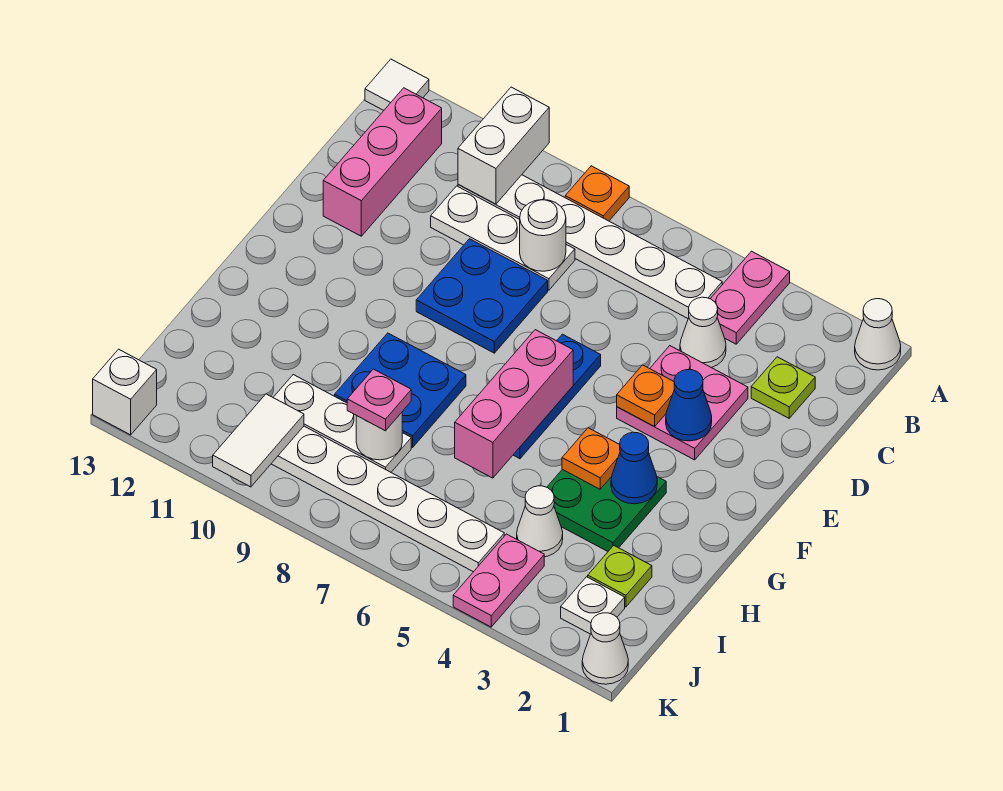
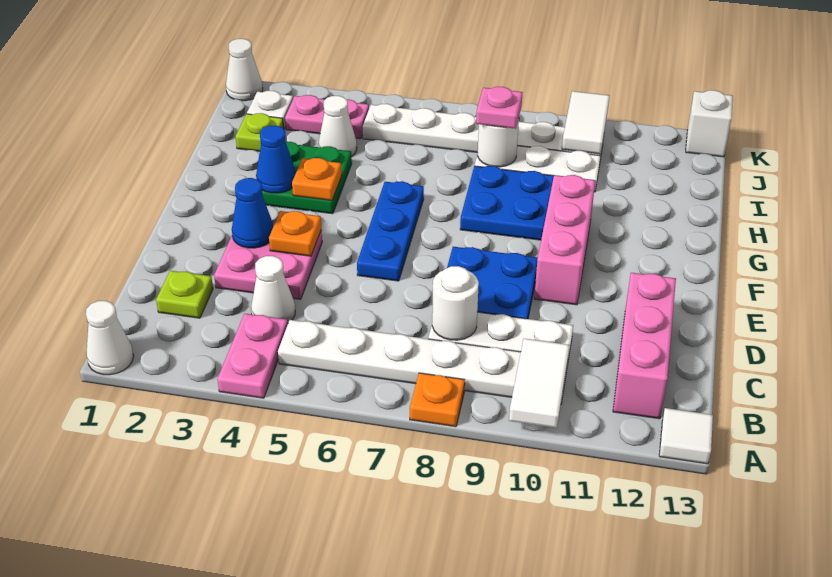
white brick A10:B10 level 2 -> white tile A10:B10 level 2
pink brick F6:H6 level 2 -> pink brick E10:G10 level 1
pink plate J4:K4 level 1 -> pink plate J3:J4 level 1

